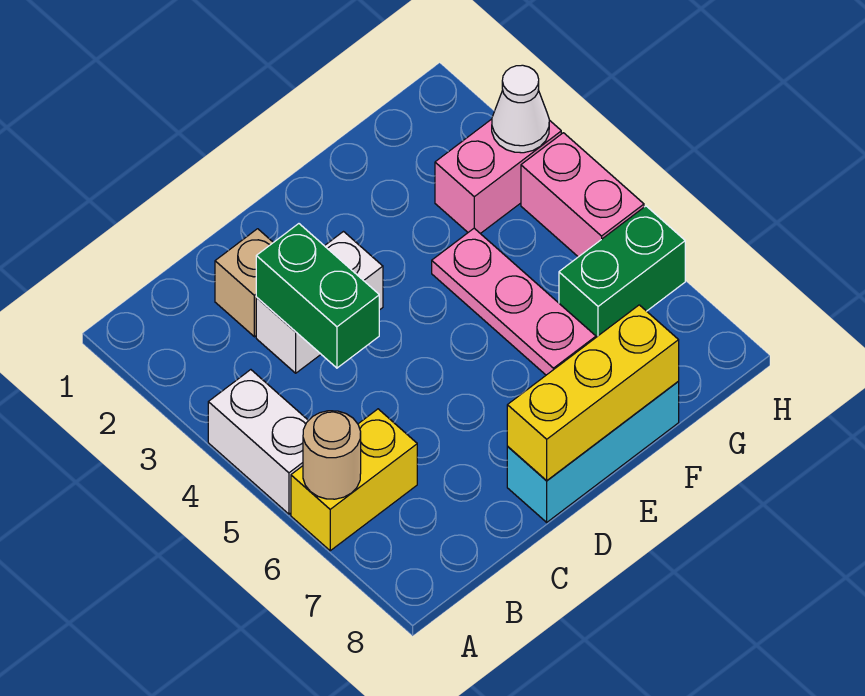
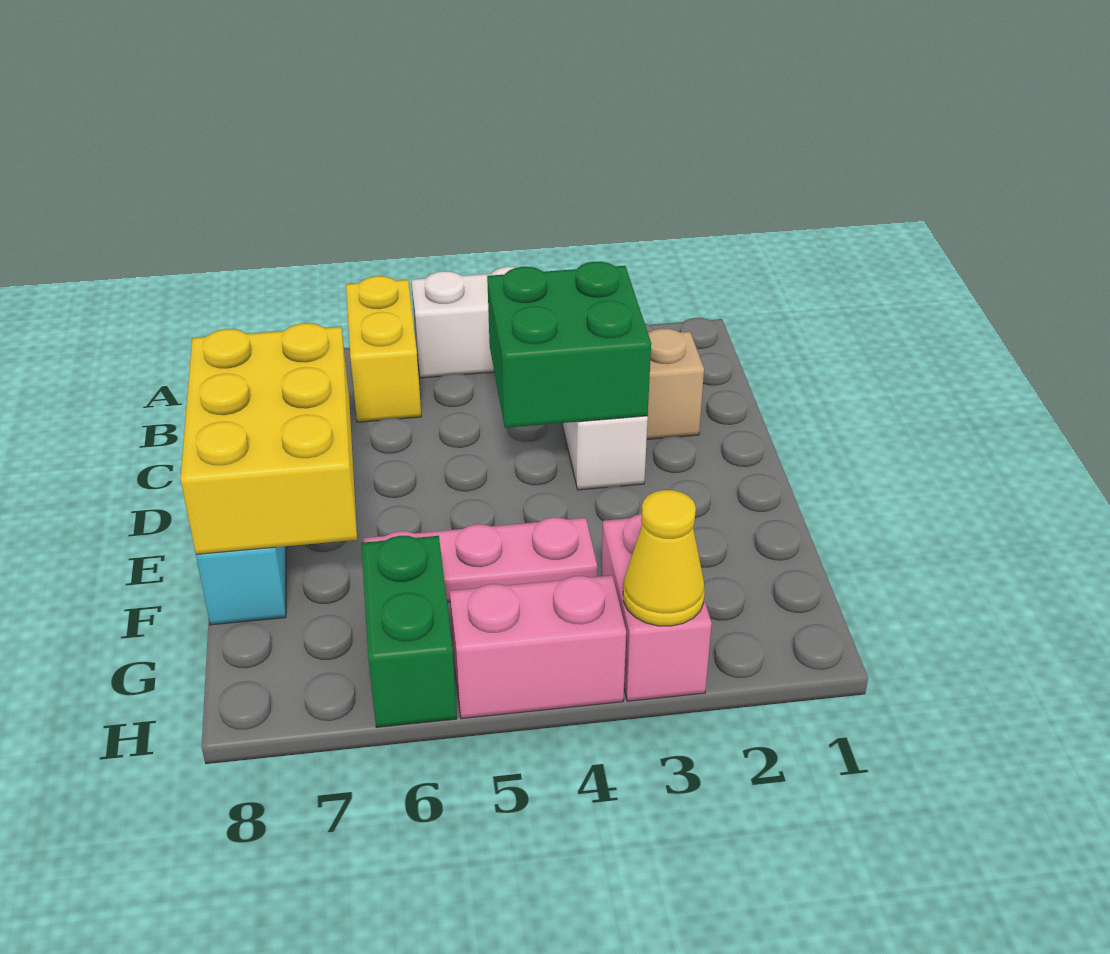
tan round brick A6 level 2 -> none
green brick C3:C4 level 2 -> green brick C3:D4 level 2
yellow brick D8:F8 level 2 -> yellow brick D7:F8 level 2
white cone H3 level 2 -> yellow cone H3 level 2

